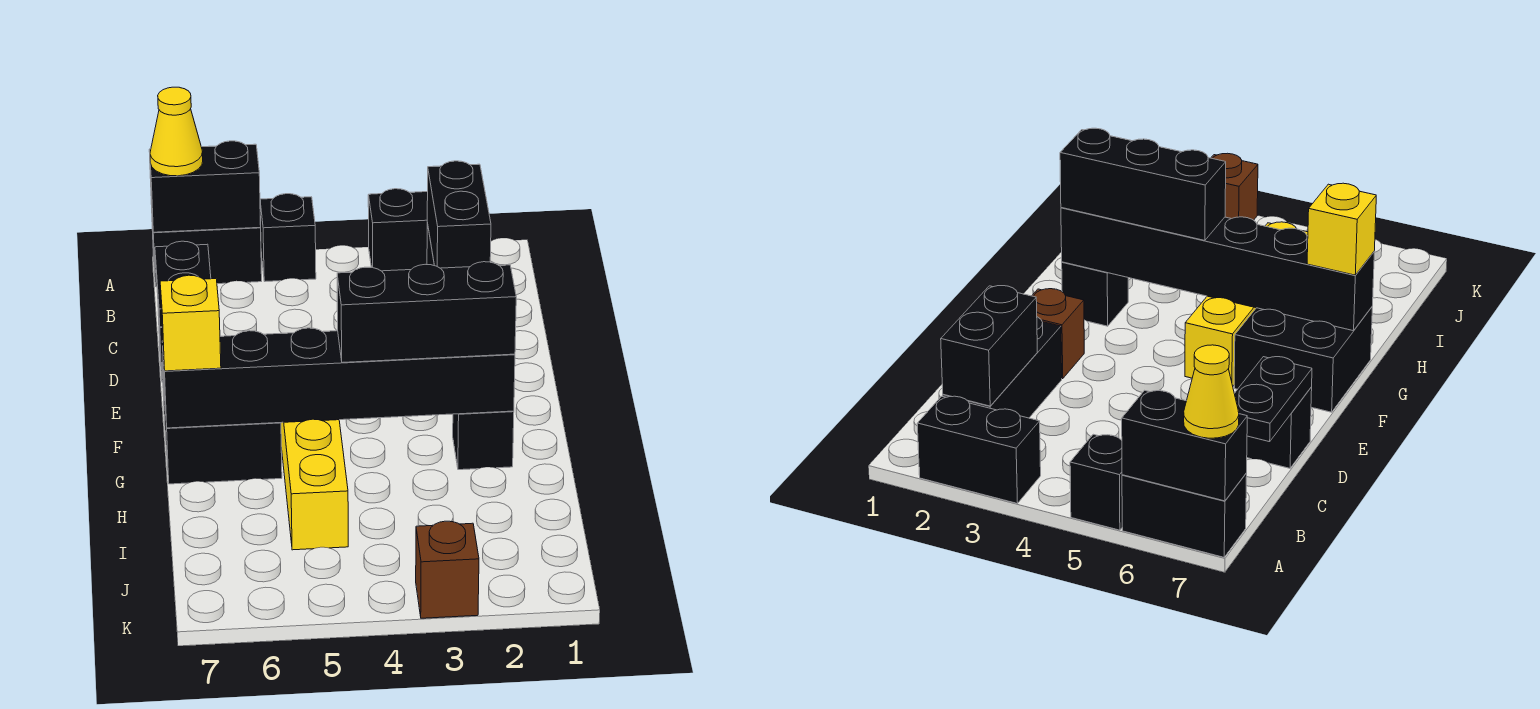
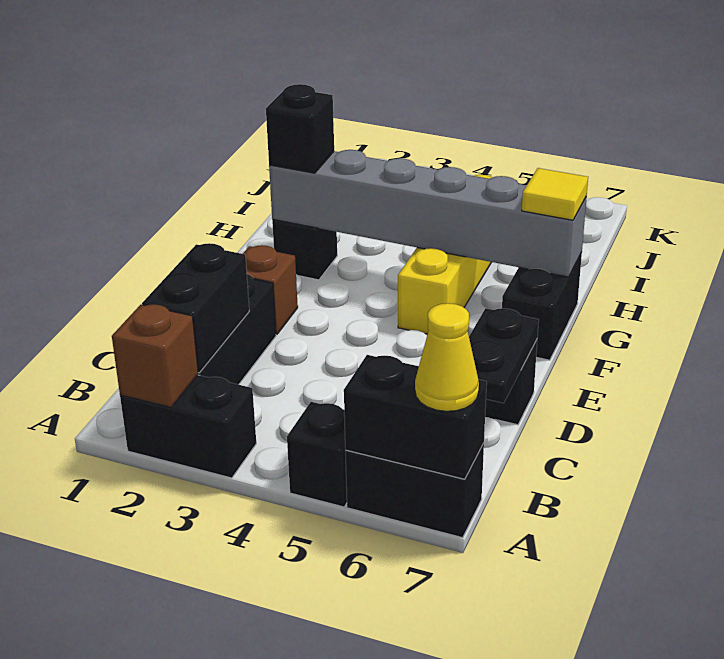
black brick F6:G7 level 1 -> black brick F7:G7 level 1
black brick G2:G7 level 2 -> grey brick G2:G7 level 2
black brick G2:G4 level 3 -> black brick G2 level 3
yellow brick G7 level 3 -> yellow tile G7 level 3
brown brick K3 level 1 -> brown brick A2 level 2

